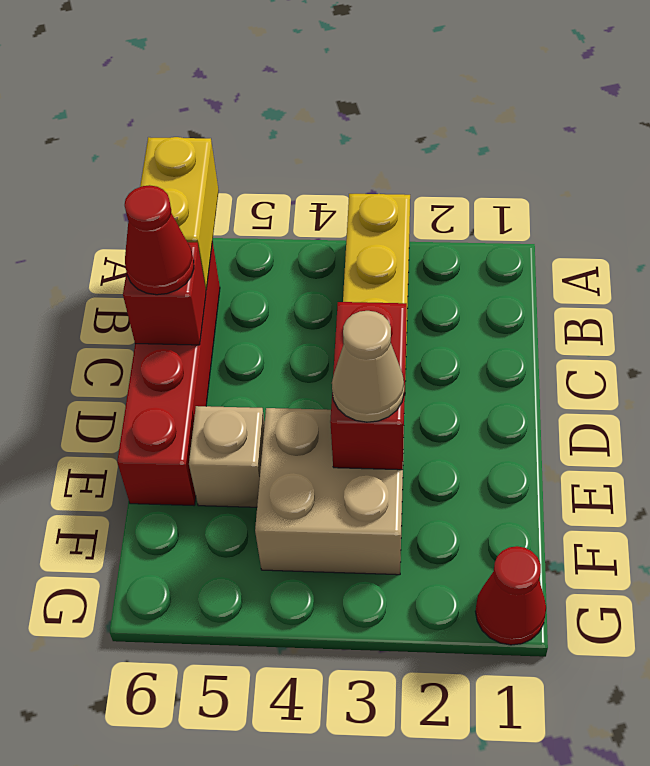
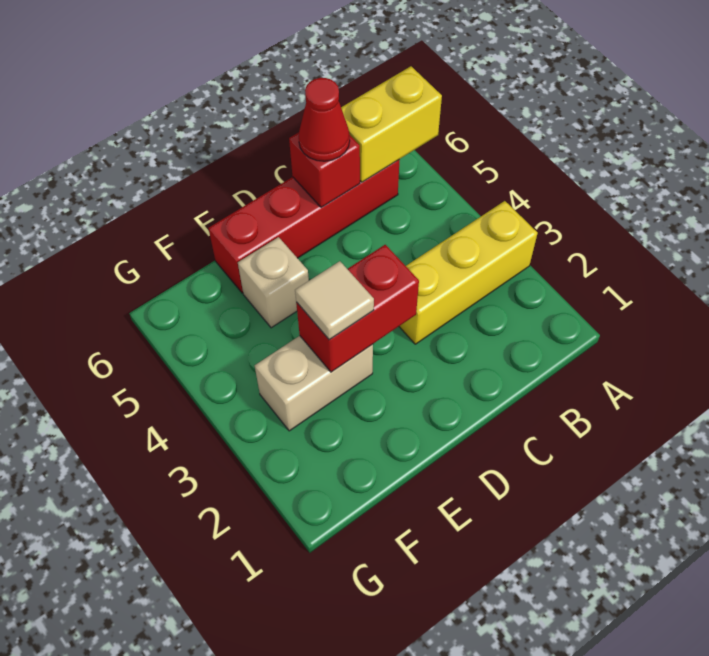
tan brick E3:F4 level 1 -> tan brick E3:F3 level 1
tan cone E3 level 3 -> tan tile E3 level 3
red cone G1 level 1 -> none

